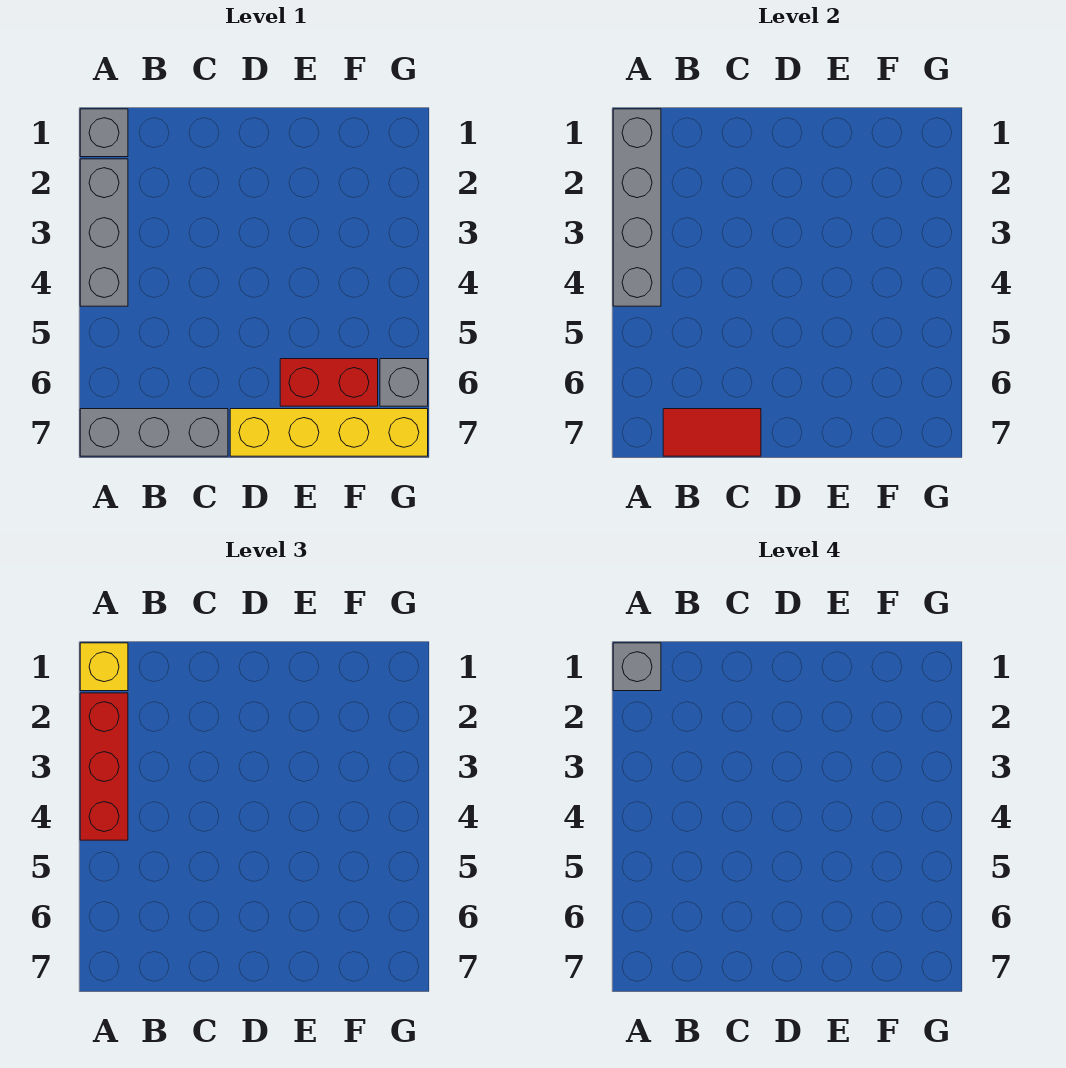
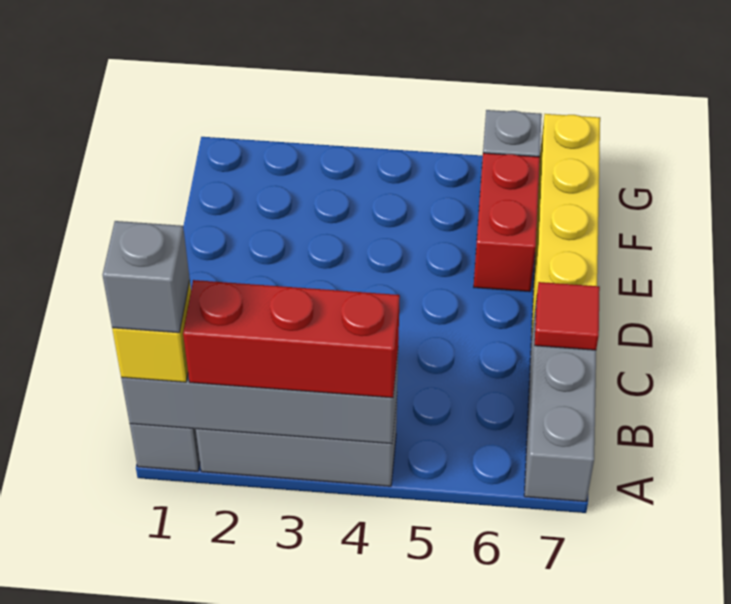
red tile B7:C7 level 2 -> red tile C7 level 2

